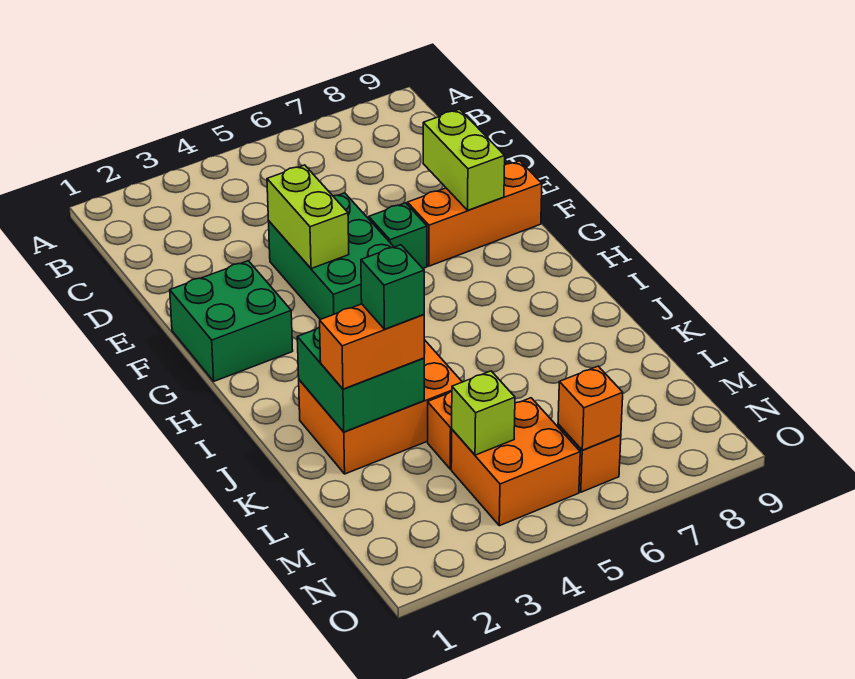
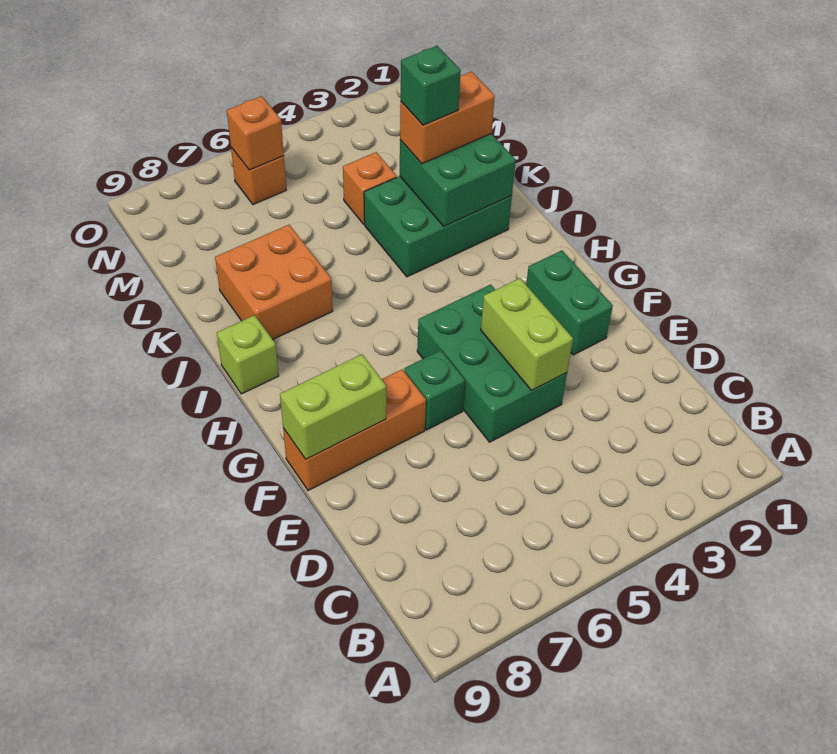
lime brick E8:F8 level 2 -> lime brick F8:F9 level 2
green brick F1:G2 level 1 -> green brick F2:G2 level 1
orange brick J2:K4 level 1 -> green brick J2:K4 level 1
orange brick M4:N5 level 1 -> orange brick J7:K8 level 1
lime brick M4 level 2 -> lime brick I9 level 1

